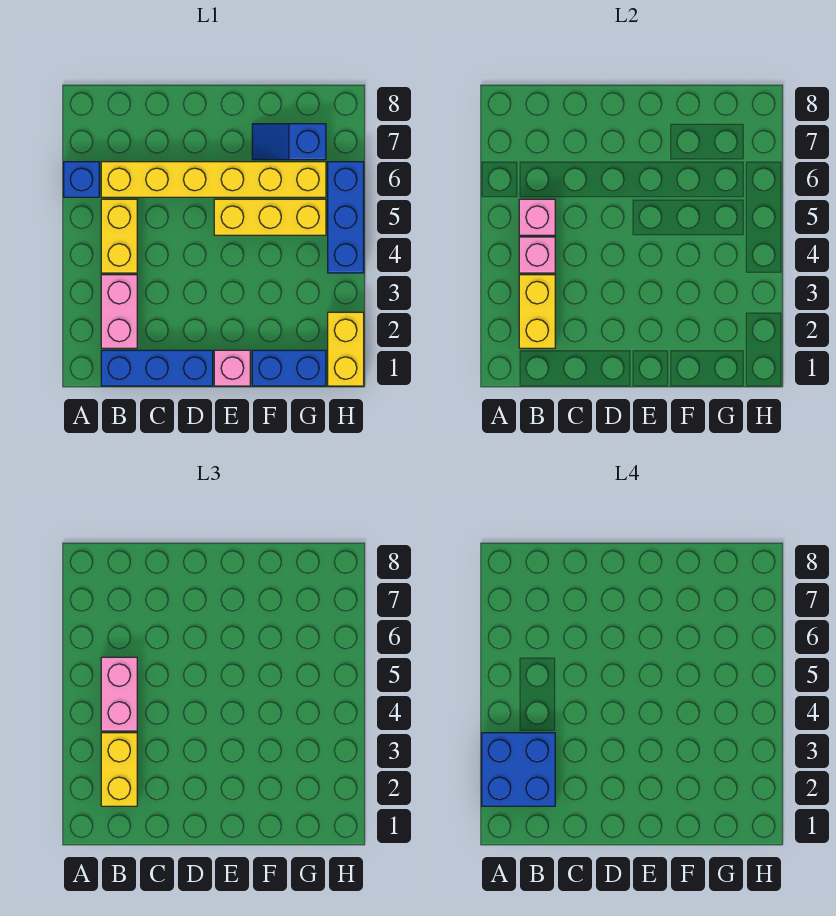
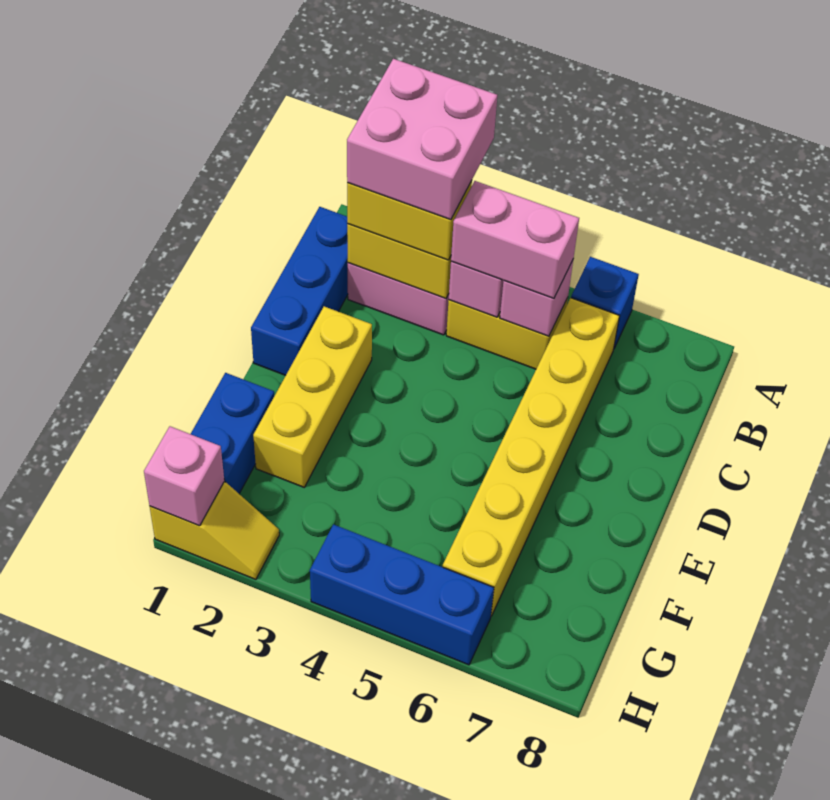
blue brick A2:B3 level 4 -> pink brick A2:B3 level 4
pink brick E1 level 1 -> pink brick H1 level 2
yellow brick E5:G5 level 1 -> yellow brick D2:F2 level 1
blue slope F7:G7 level 1 top G -> none
yellow brick H1:H2 level 1 -> yellow slope H1:H2 level 1 top 1

